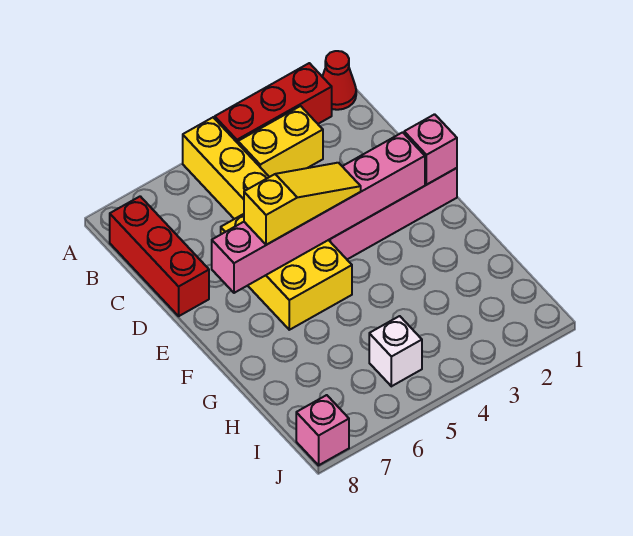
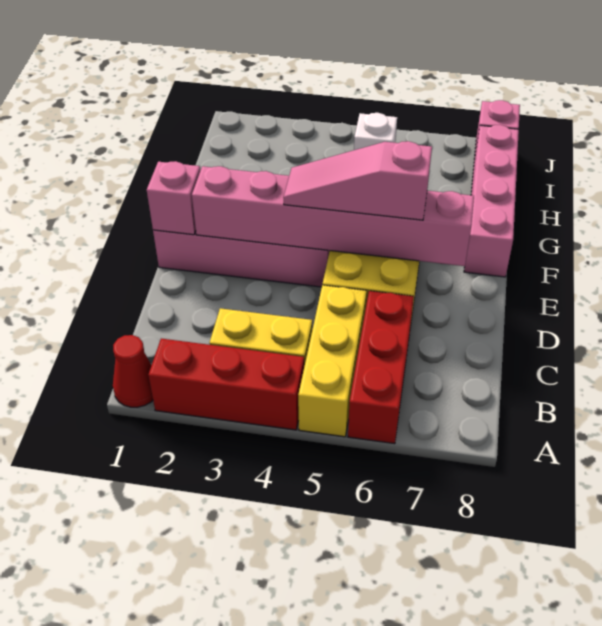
red brick B8:D8 level 1 -> red brick A6:C6 level 1
yellow slope E4:E6 level 3 top 6 -> pink slope E4:E6 level 3 top 6
none -> pink brick F8:I8 level 1

